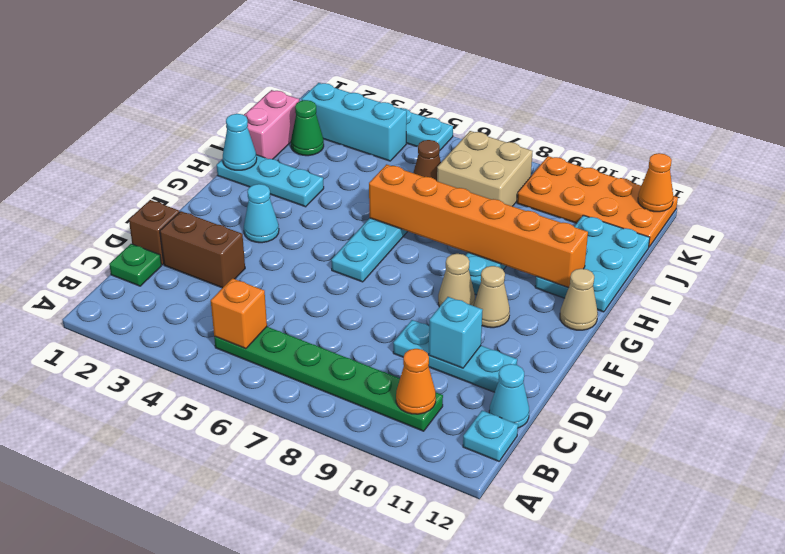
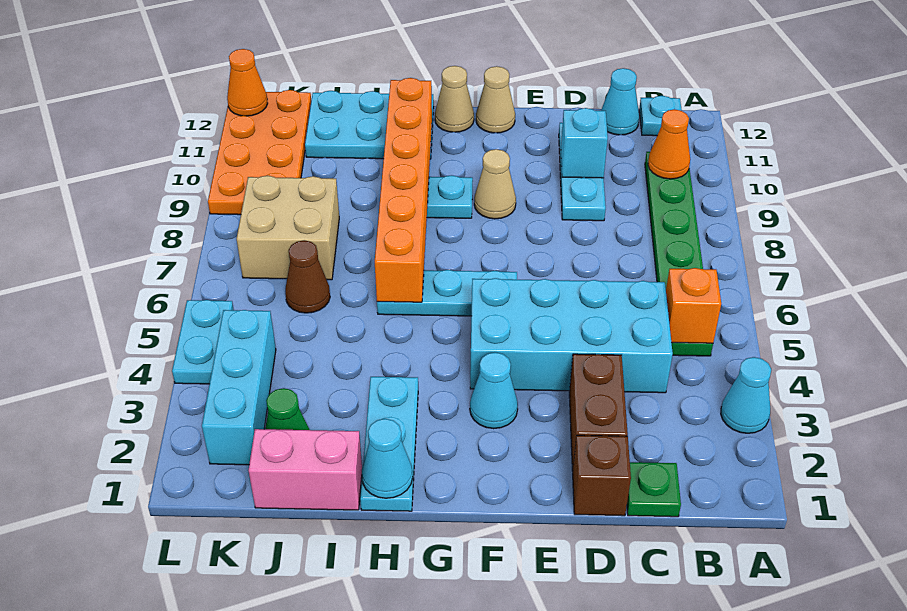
none -> cyan cone A3 level 1
none -> cyan brick C4:F5 level 1
tan cone F10 level 1 -> tan cone F12 level 1

